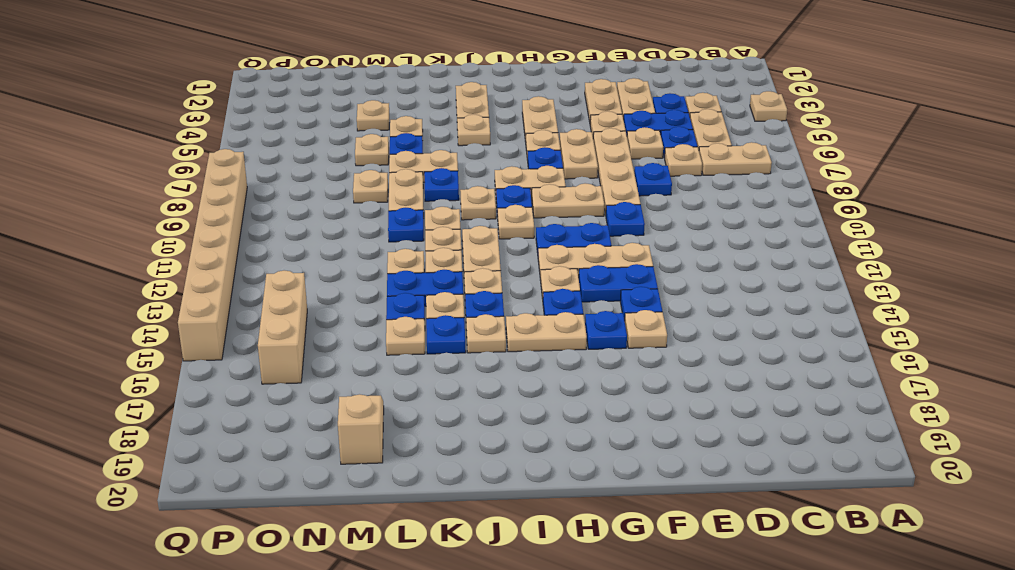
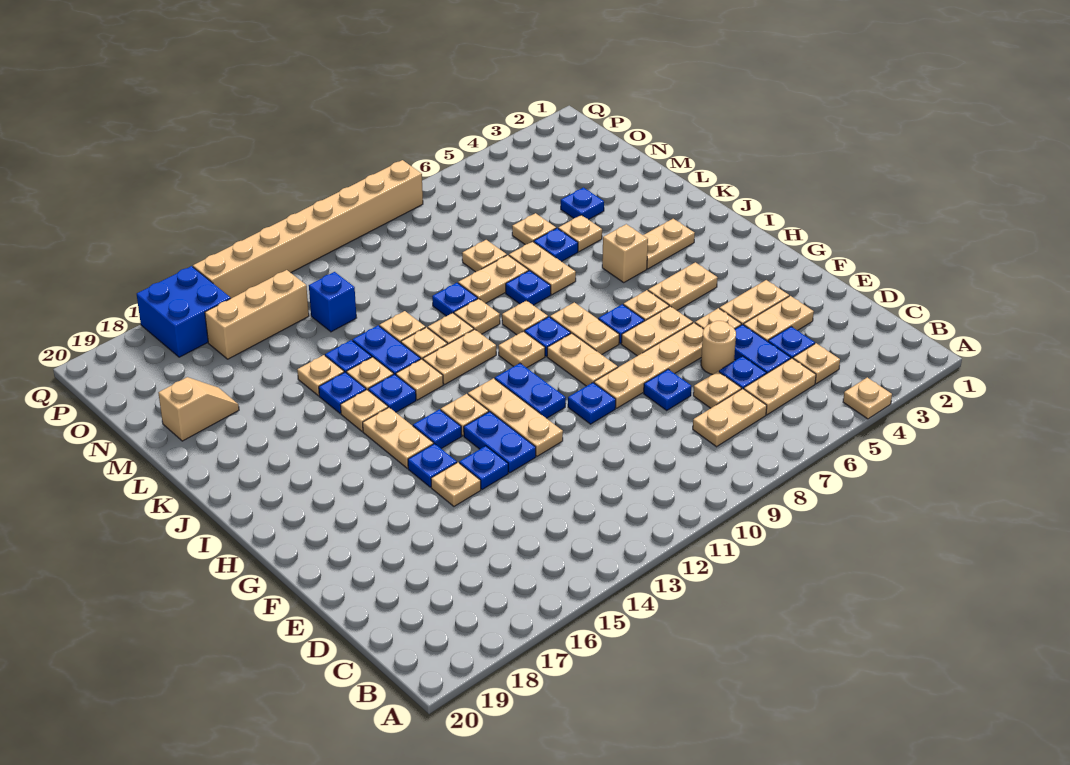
tan plate B7:C7 level 1 -> tan plate C7:C8 level 1
tan plate E6 level 1 -> tan round brick E6 level 1
tan plate J5 level 1 -> tan brick J5 level 1
tan plate M4 level 1 -> blue plate M4 level 1
none -> blue brick N13 level 1
none -> blue brick P16:Q17 level 1

